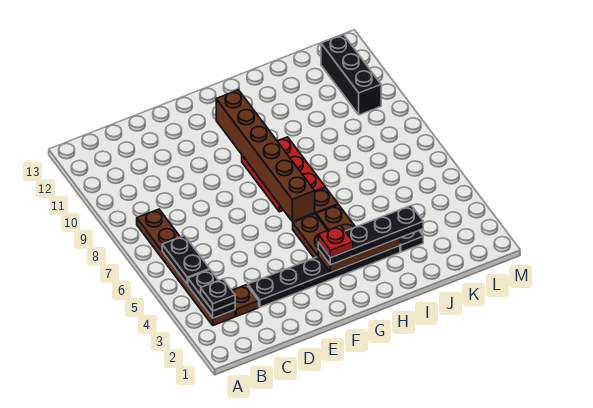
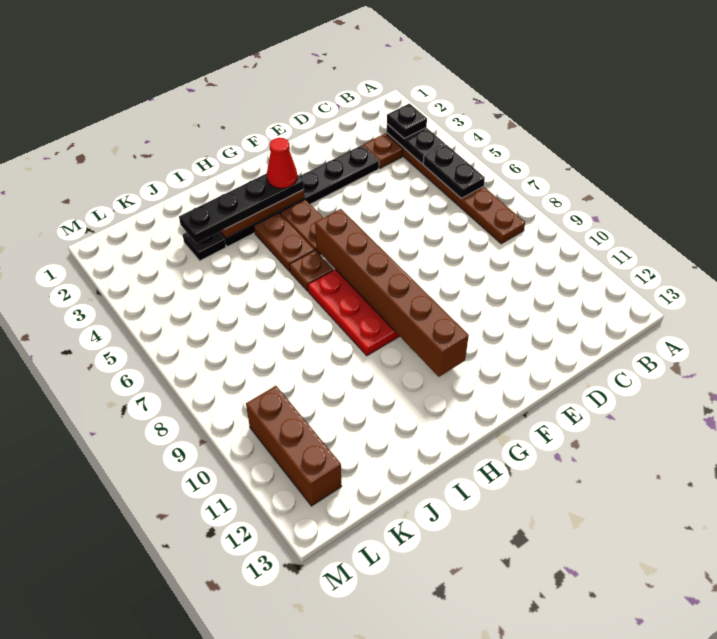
red plate G3 level 4 -> red cone G3 level 4
black brick L10:L12 level 1 -> brown brick L10:L12 level 1

